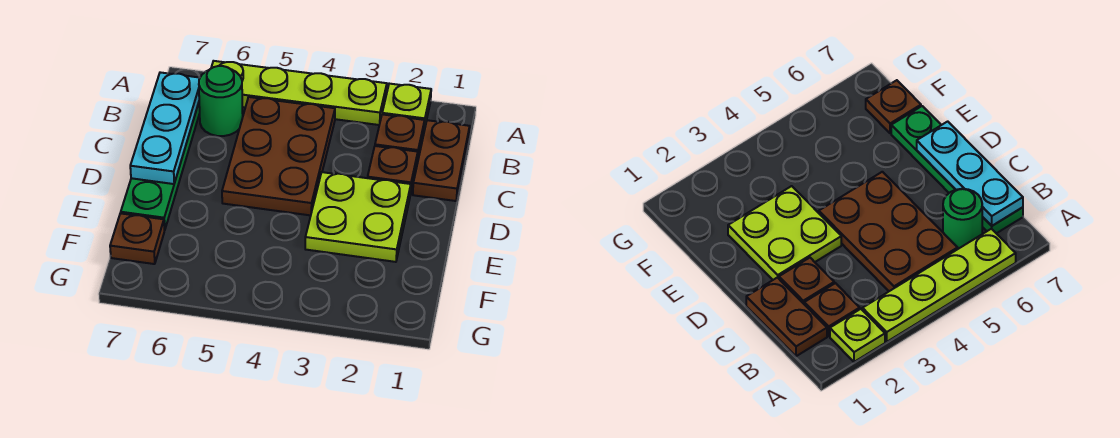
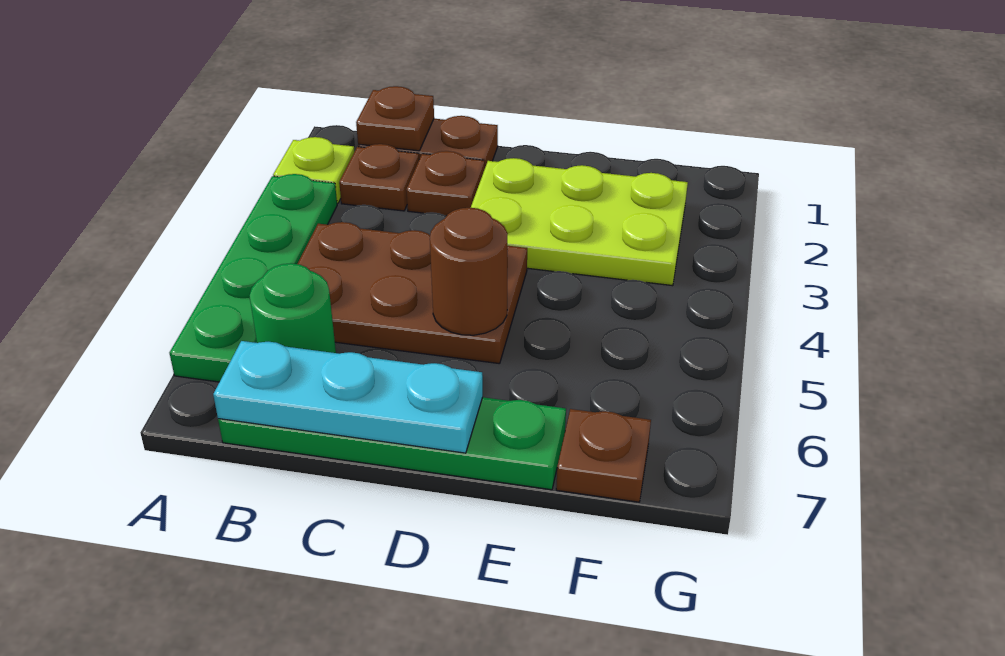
lime plate A3:A6 level 1 -> green plate A3:A6 level 1
none -> brown plate B1 level 2
lime plate D2:E3 level 1 -> lime plate D2:F3 level 1
none -> brown round brick D5 level 2

